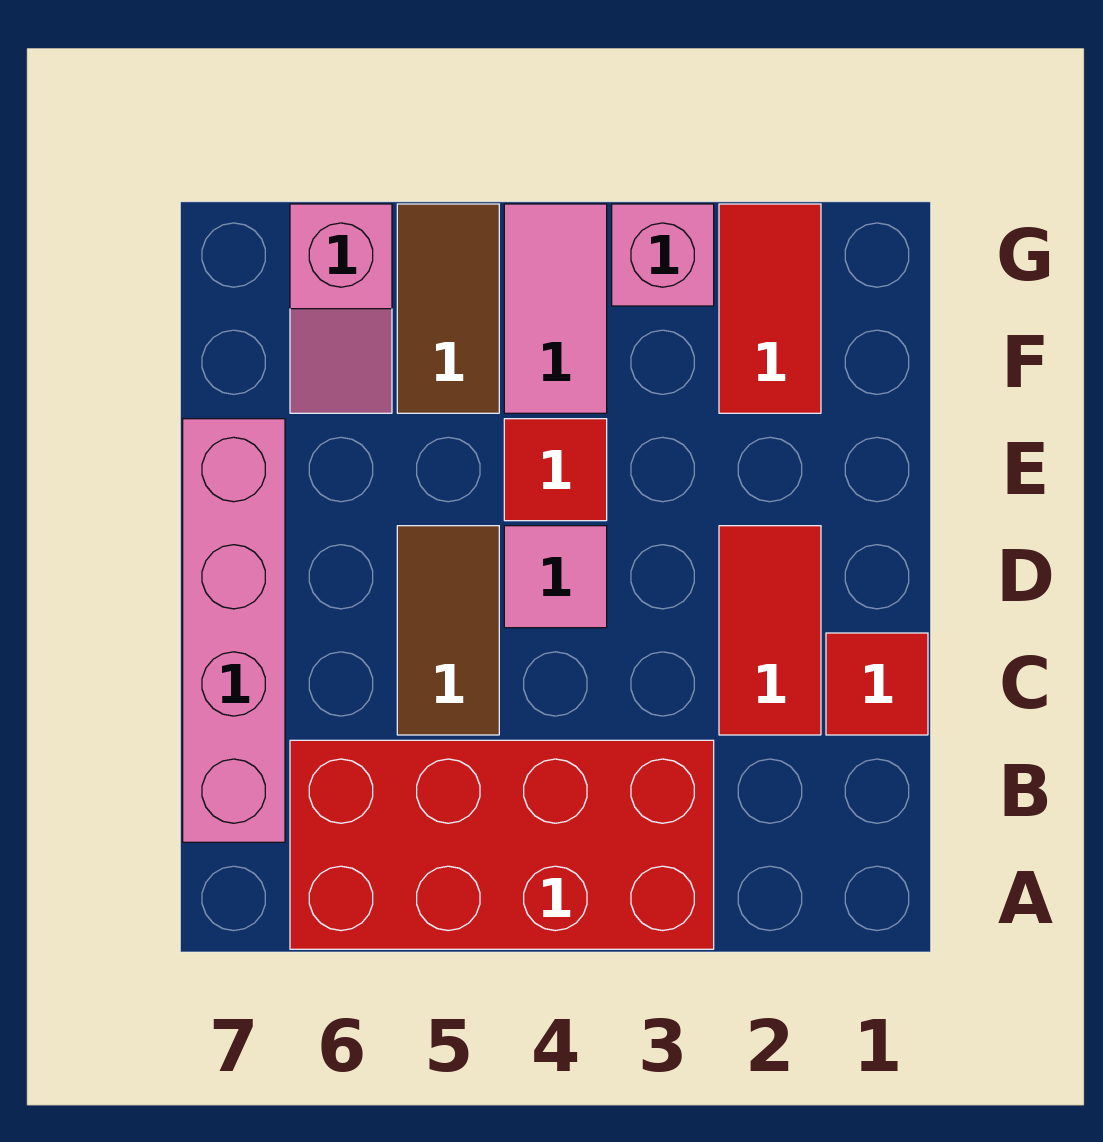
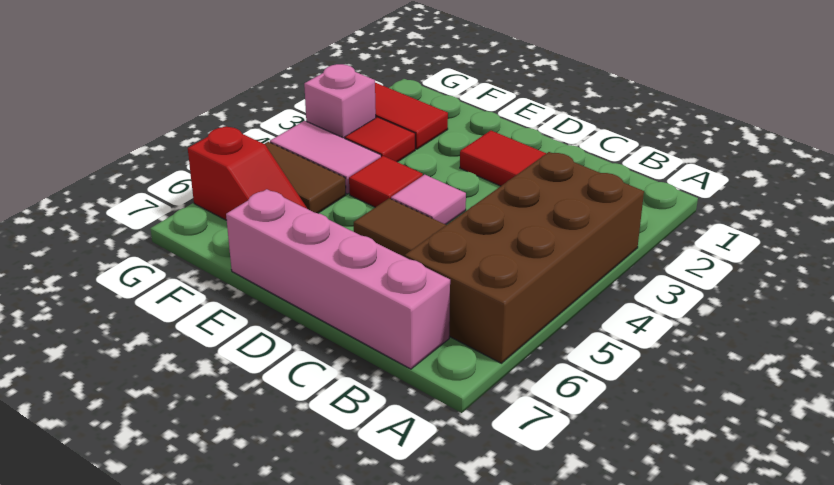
red brick A3:B6 level 1 -> brown brick A3:B6 level 1
red tile C1 level 1 -> red tile F3 level 1
pink slope F6:G6 level 1 top G -> red slope F6:G6 level 1 top G

